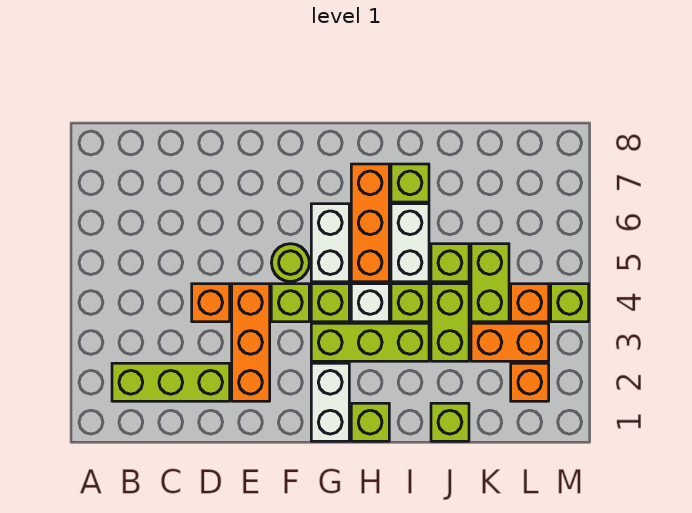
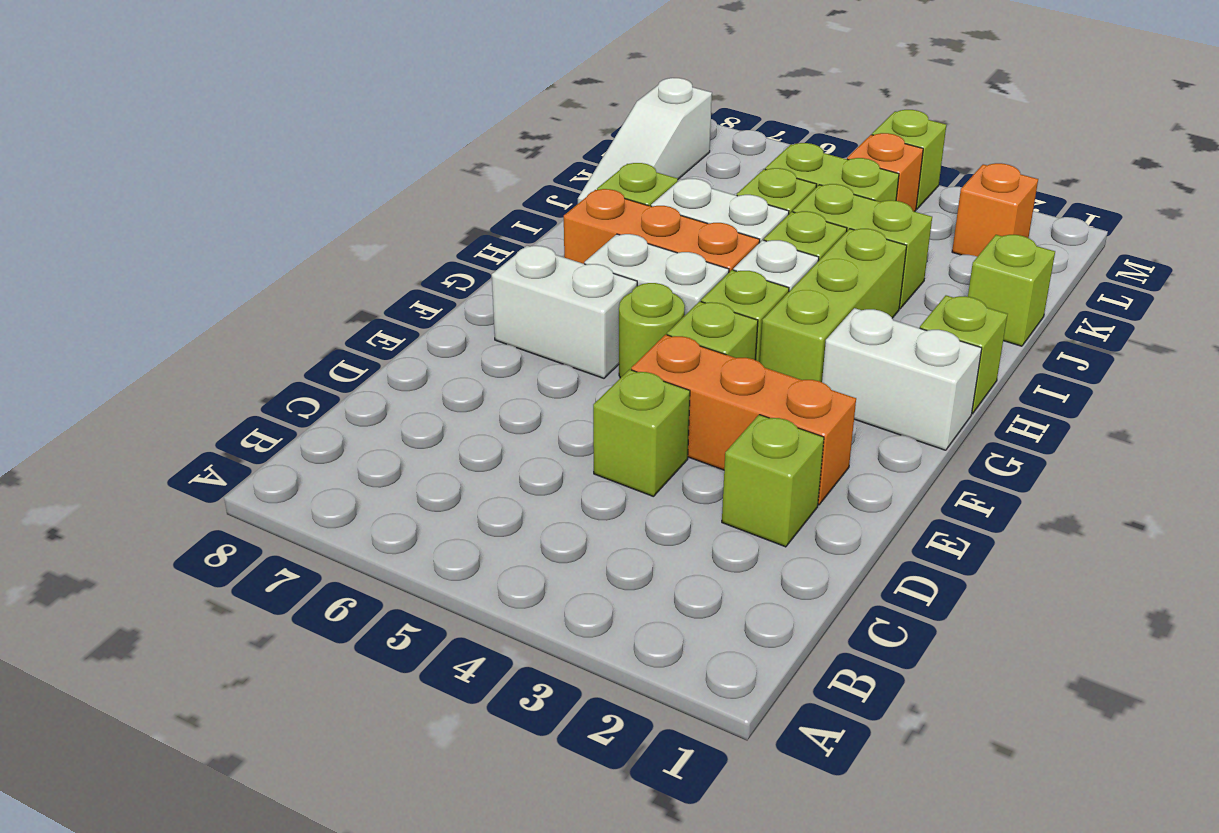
lime brick B2:D2 level 1 -> lime brick D2 level 1
orange brick D4 level 1 -> lime brick D4 level 1
none -> white brick F6:F7 level 1
none -> white slope J8:L8 level 1 top L
orange brick K3:L3 level 1 -> none

